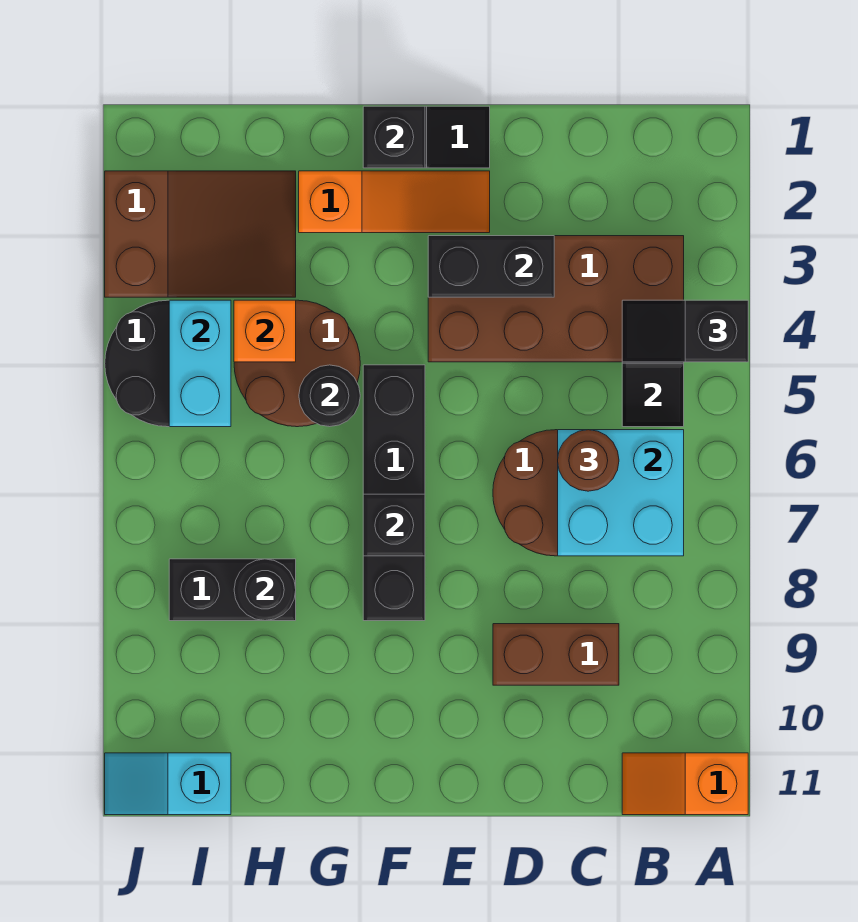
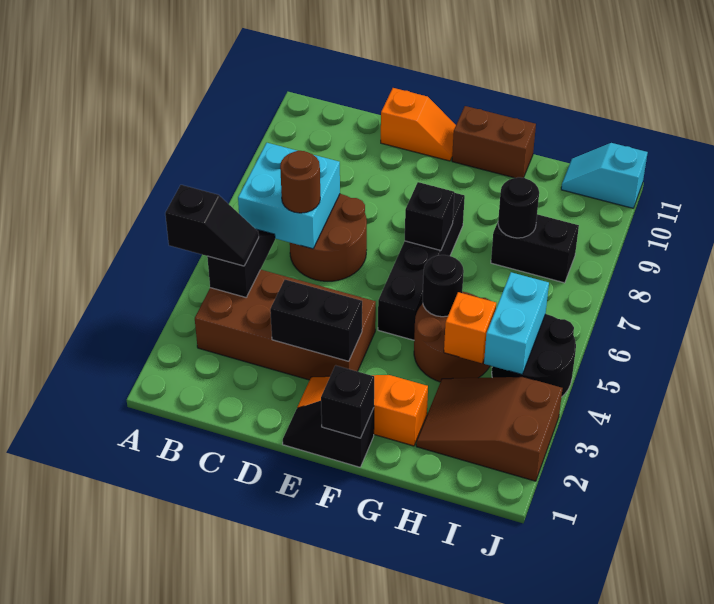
orange slope A11:B11 level 1 top A -> orange slope D11:E11 level 1 top D
brown brick C9:D9 level 1 -> brown brick F11:G11 level 1
cyan slope I11:J11 level 1 top I -> cyan slope I11:J11 level 1 top J

